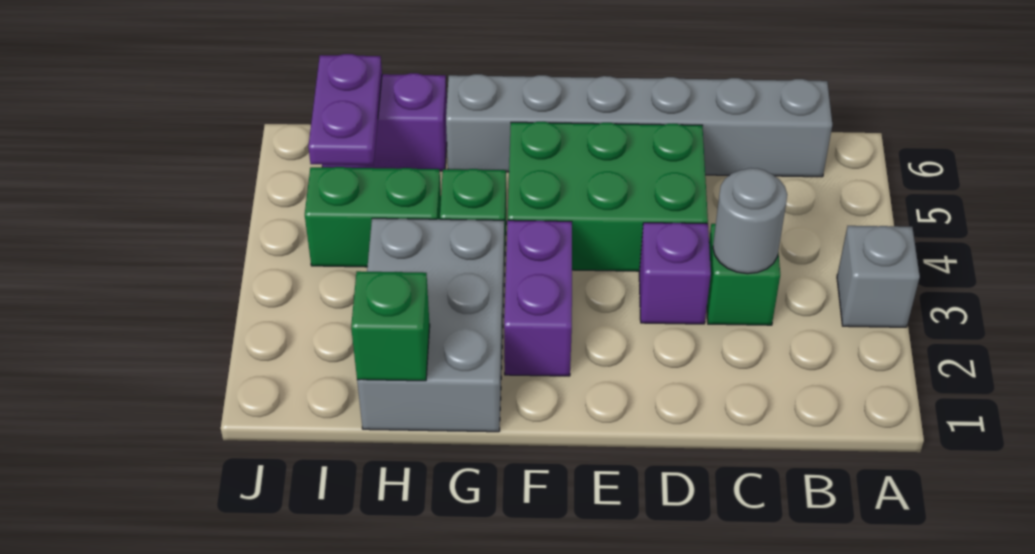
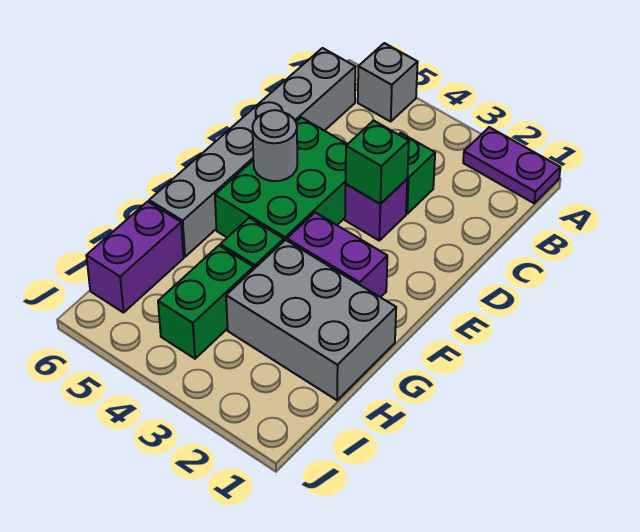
grey brick A3 level 1 -> grey brick A5 level 1
grey round brick C3 level 2 -> grey round brick E5 level 2
green brick H1 level 2 -> green brick D3 level 2
purple plate I5:I6 level 2 -> purple plate A1:A2 level 1

